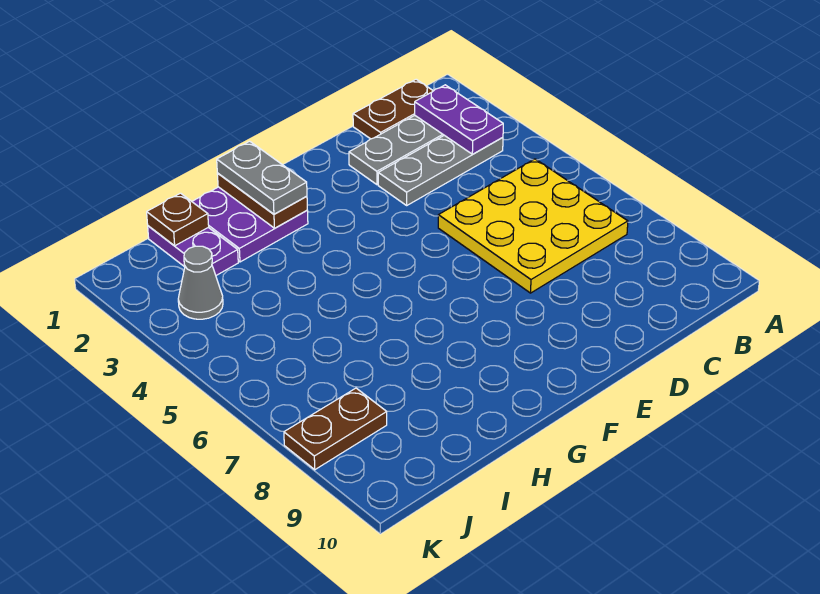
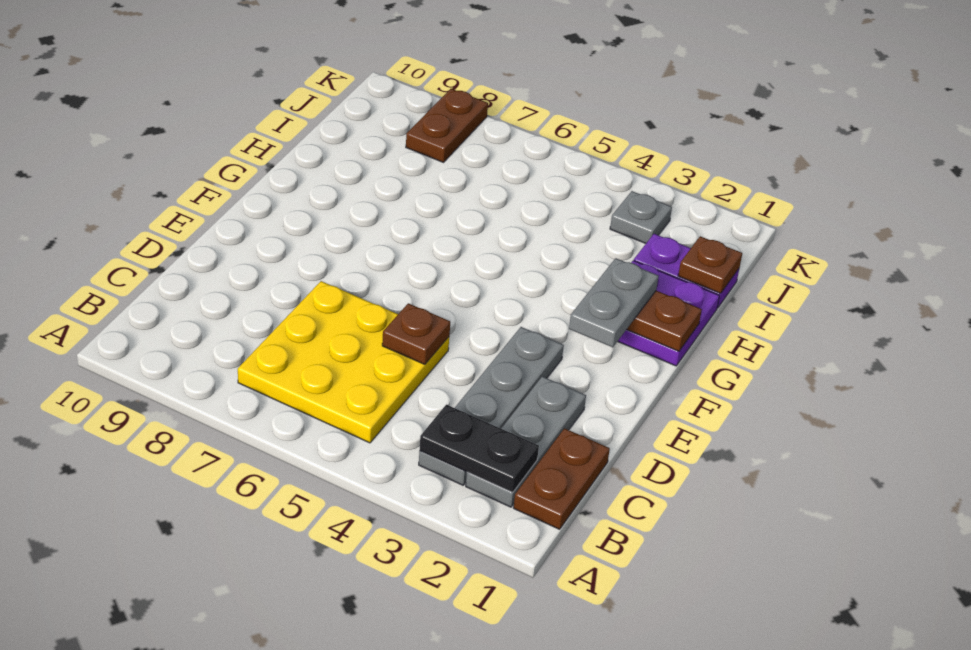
purple plate B2:B3 level 2 -> black plate B2:B3 level 2
grey plate B3:D3 level 1 -> grey plate B3:E3 level 1
none -> brown plate D5 level 2
grey plate G1:G2 level 3 -> grey plate F2:G2 level 3
grey cone J3 level 1 -> grey plate J3 level 1

